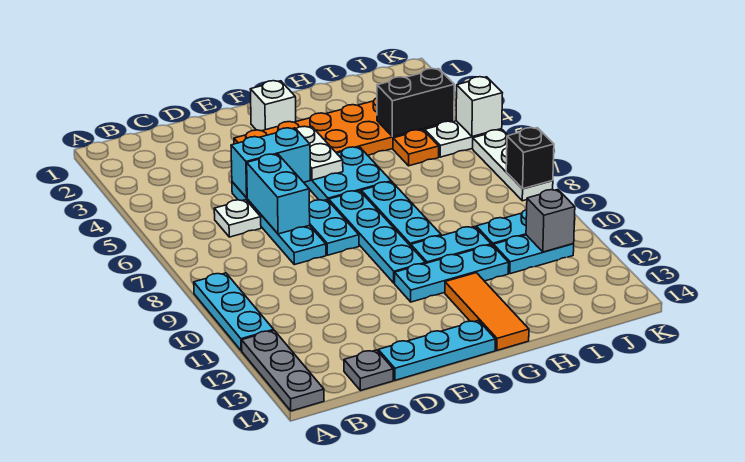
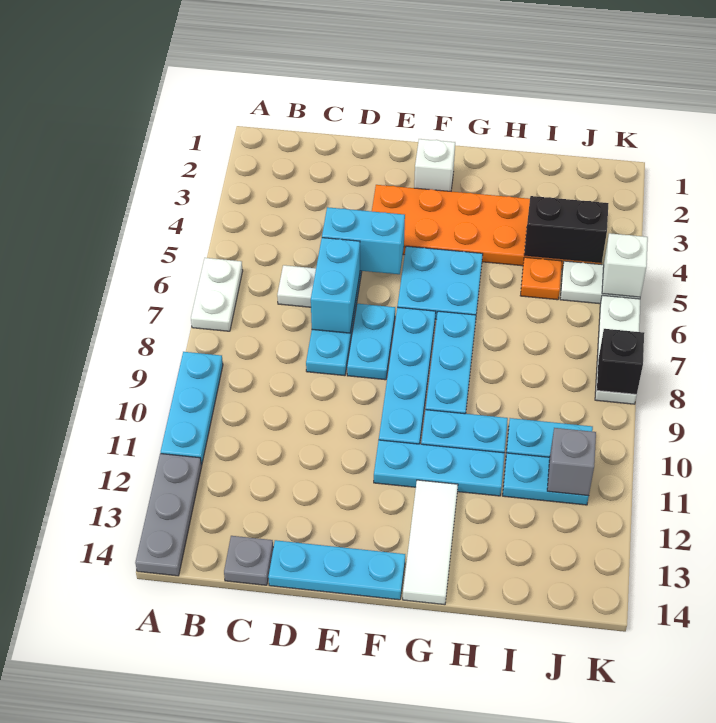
white plate F4:F5 level 2 -> white plate A6:A7 level 1
orange tile G12:G14 level 1 -> white tile G12:G14 level 1

